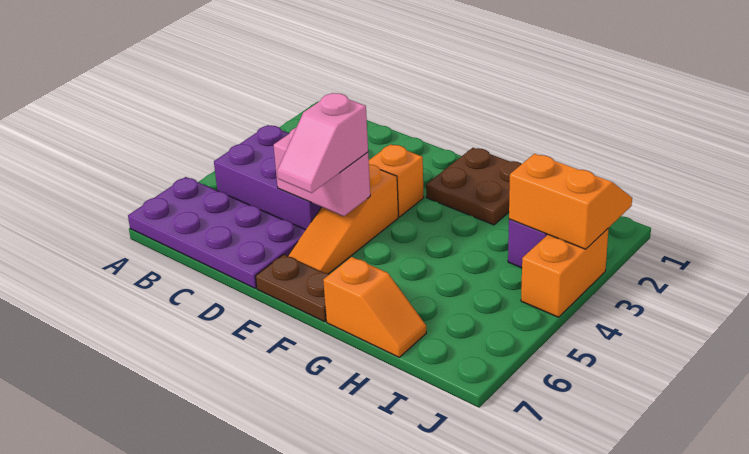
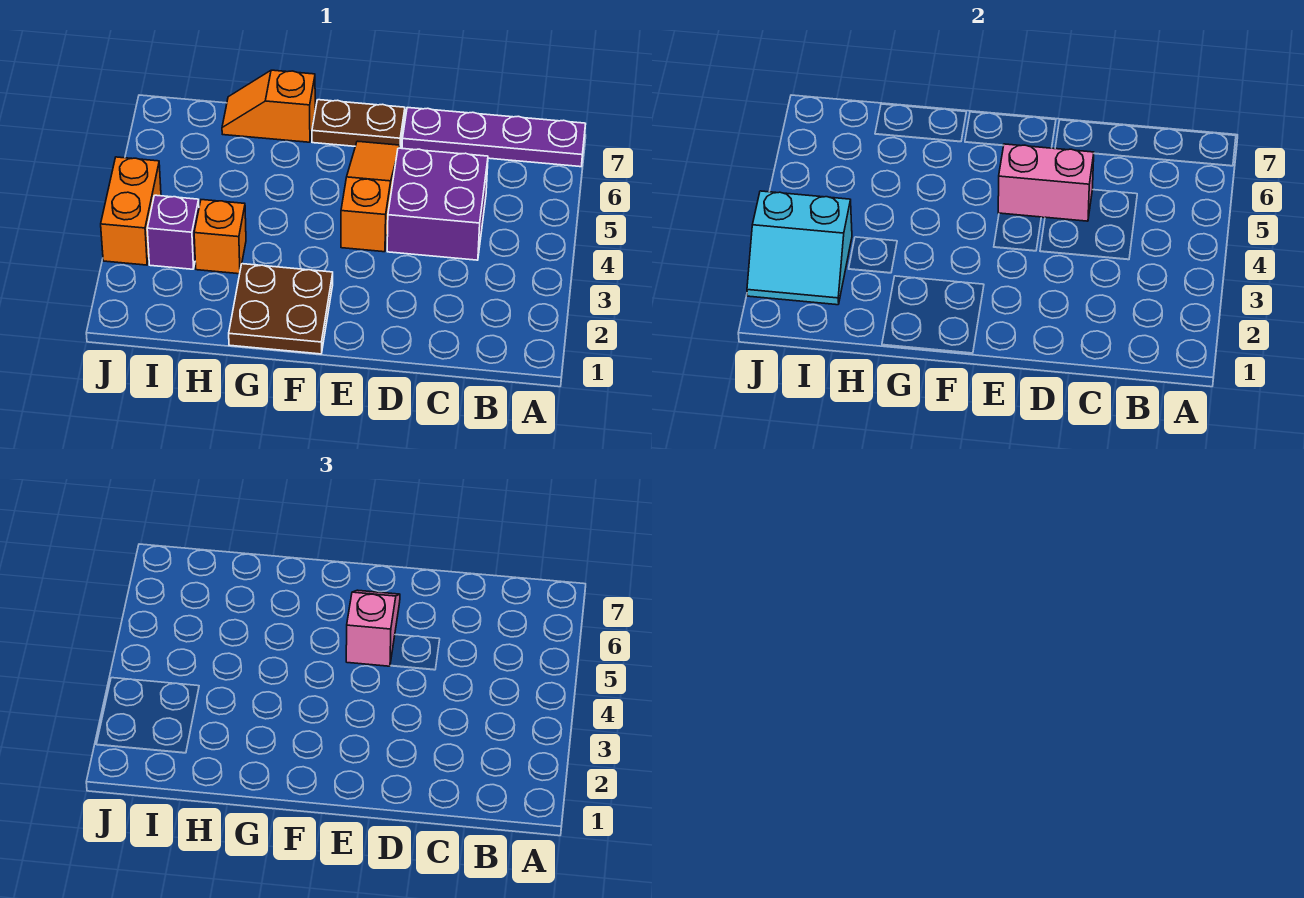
purple plate A6:D7 level 1 -> purple plate A7:D7 level 1
purple brick B4:D5 level 1 -> purple brick C4:D5 level 1
orange brick E3 level 1 -> orange brick H3 level 1
orange slope I2:J3 level 2 top 3 -> cyan slope I2:J3 level 2 top 3

